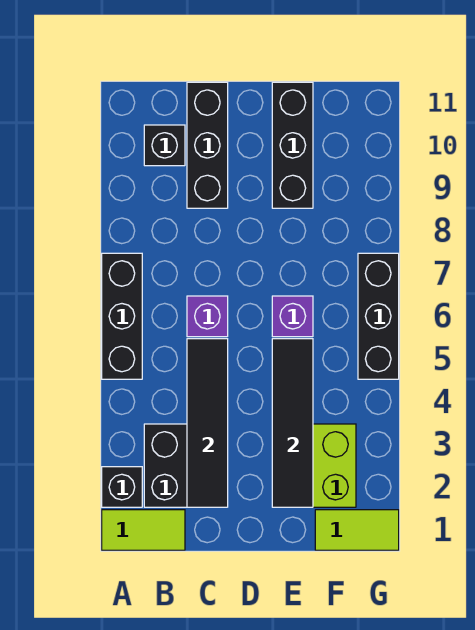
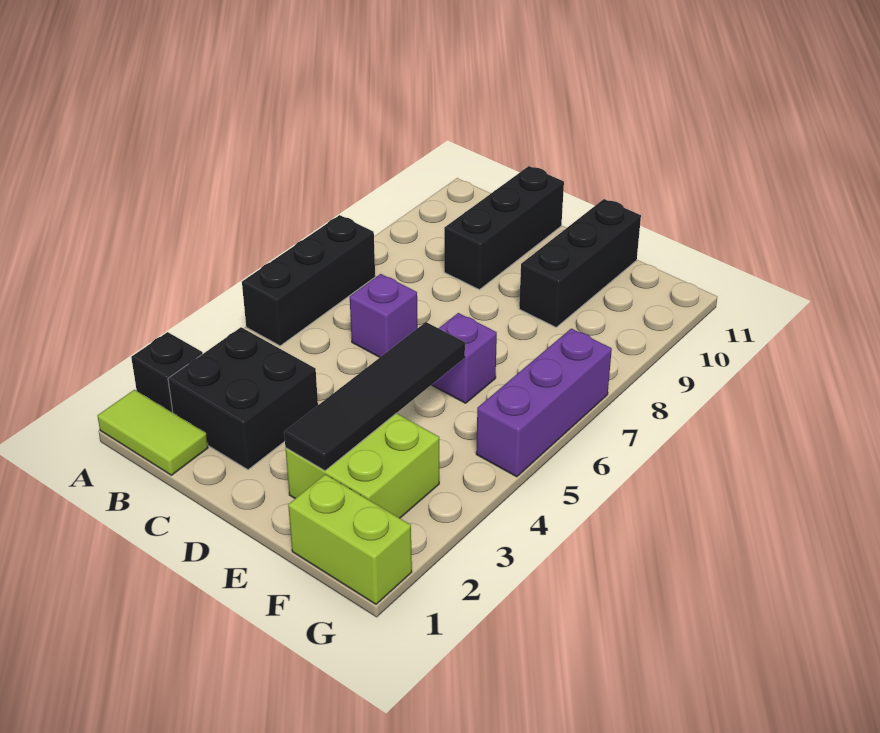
black brick B10 level 1 -> none
black tile C2:C5 level 2 -> none
lime tile F1:G1 level 1 -> lime brick F1:G1 level 1
black brick G5:G7 level 1 -> purple brick G5:G7 level 1

